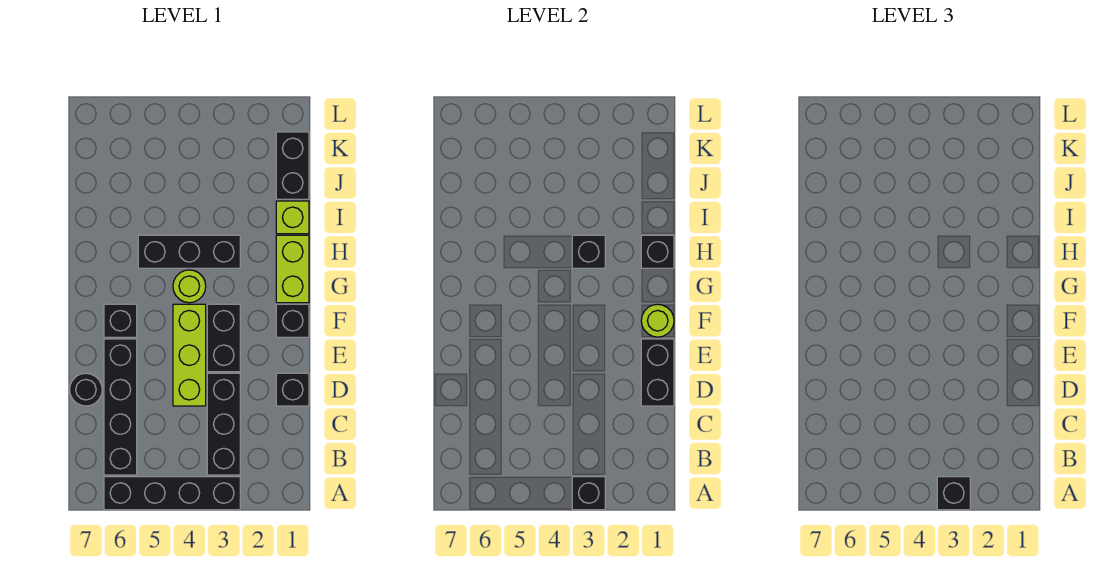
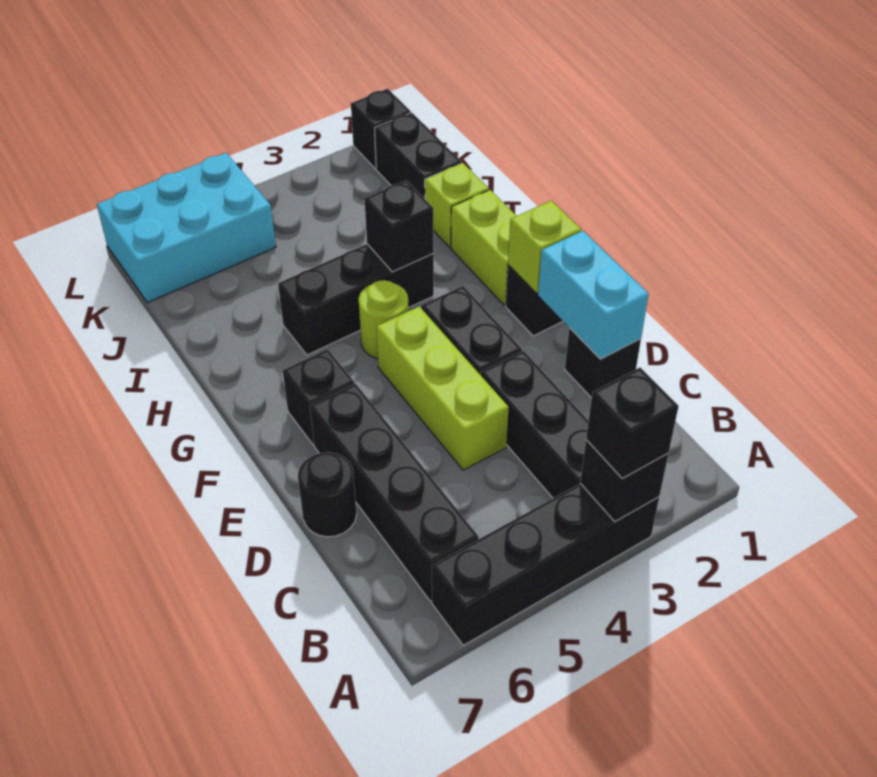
black brick D1:E1 level 2 -> cyan brick D1:E1 level 2
lime round brick F1 level 2 -> lime brick F1 level 2
black brick H1 level 2 -> black brick L1 level 1
none -> cyan brick K5:L7 level 1

